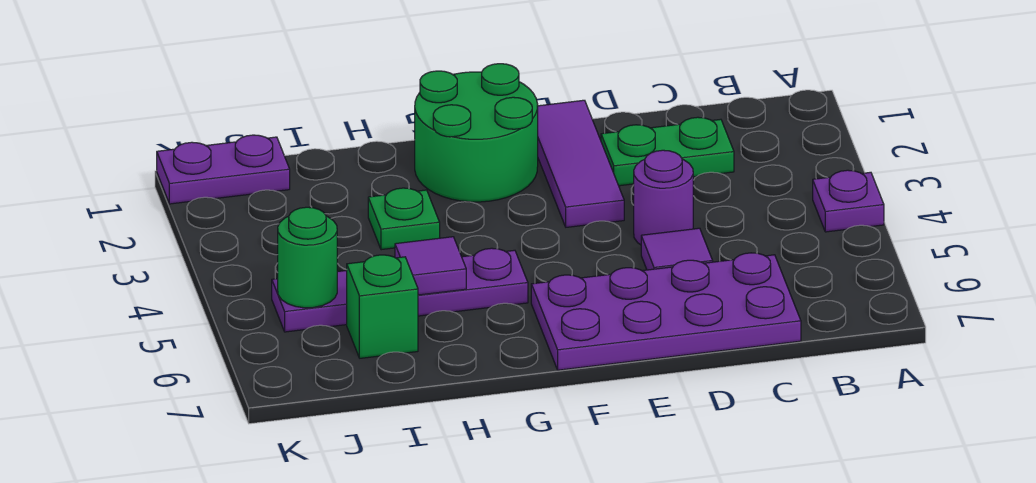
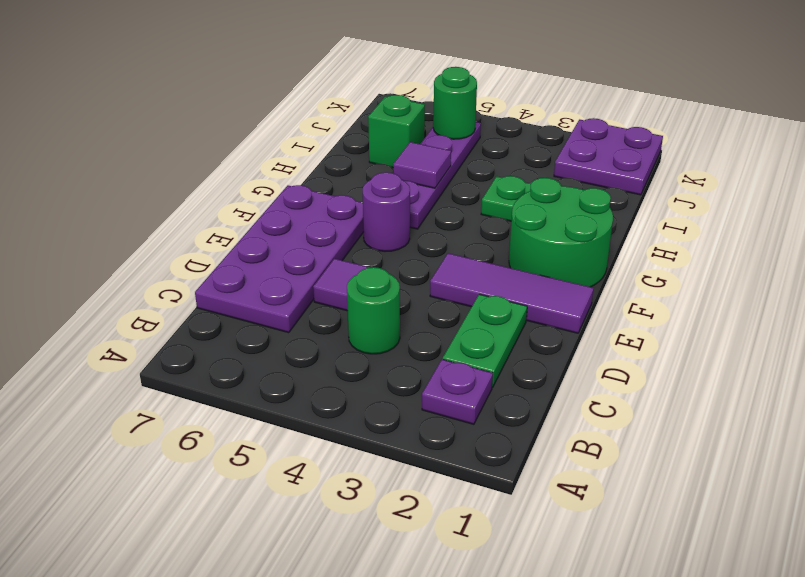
purple plate A4 level 1 -> purple plate B2 level 1
none -> green round brick C4 level 1
purple round brick D4 level 1 -> purple round brick F5 level 1
purple plate J1:K1 level 1 -> purple plate J1:K2 level 1

